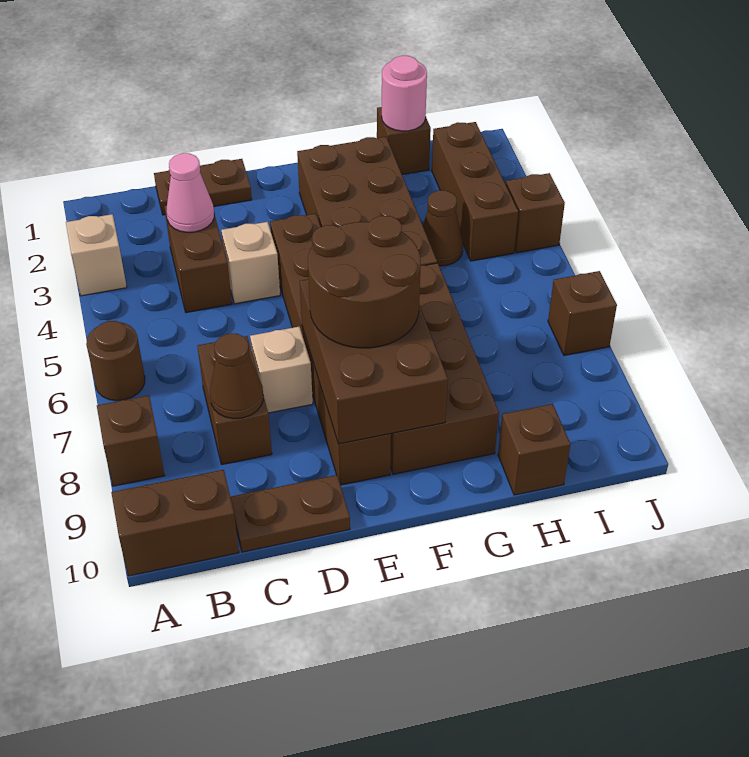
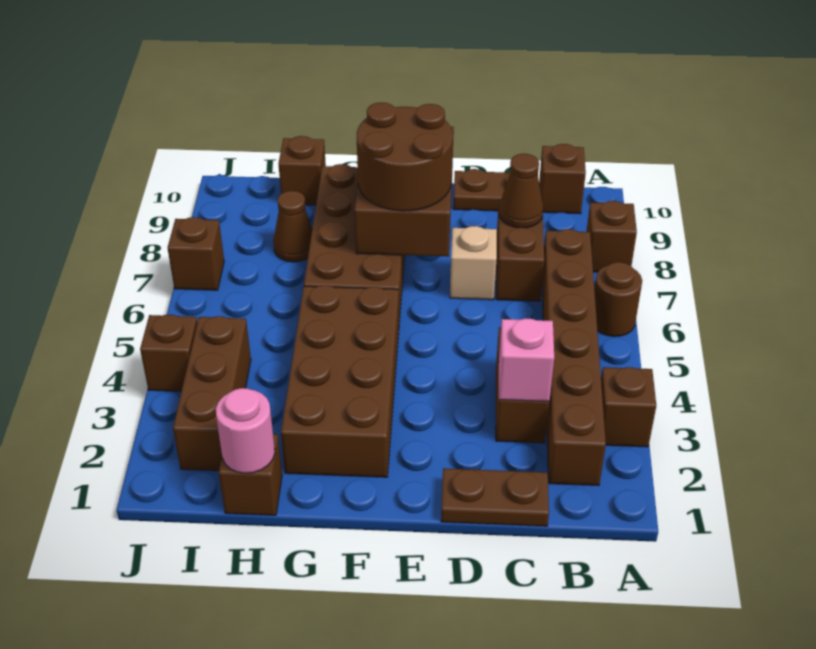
tan brick A3 level 1 -> brown brick A3 level 1
brown brick A10:B10 level 1 -> brown brick B10 level 1
pink cone C3 level 2 -> pink brick C3 level 2
tan brick D4 level 1 -> none
brown brick E4:E9 level 1 -> brown brick B2:B7 level 1
brown cone H4 level 1 -> brown cone H8 level 1

